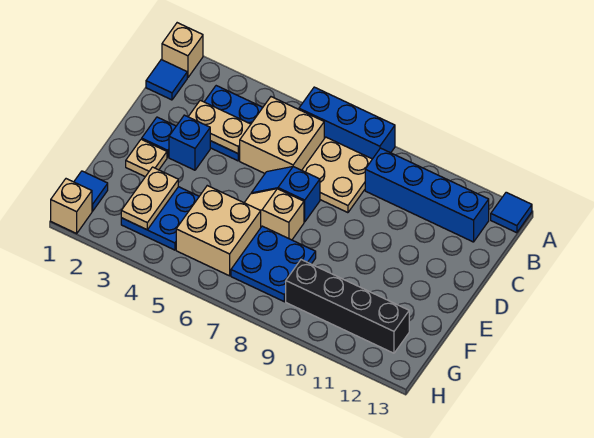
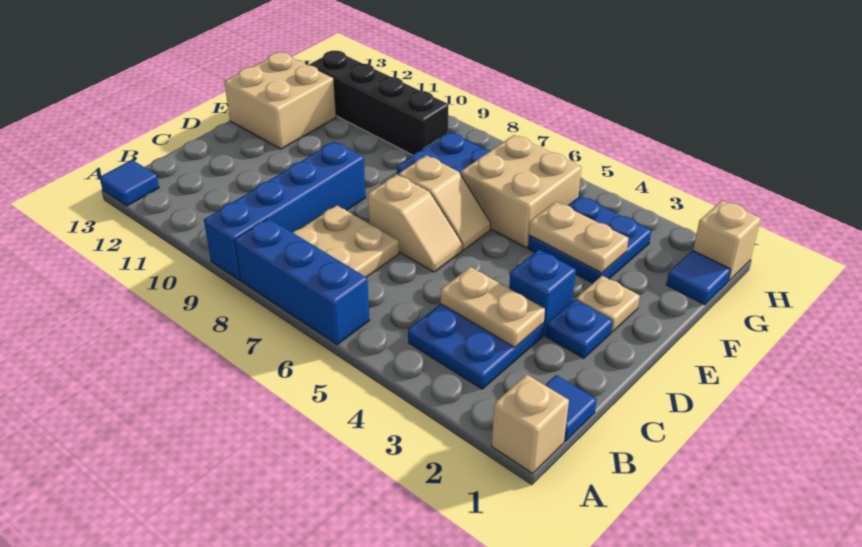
tan brick B5:C6 level 1 -> tan brick E12:F13 level 1
blue brick B9:B12 level 1 -> blue brick A9:D9 level 1
blue slope D6:D7 level 1 top 7 -> tan slope D6:D7 level 1 top 7
tan plate F3:G3 level 2 -> tan plate F3:F4 level 2

